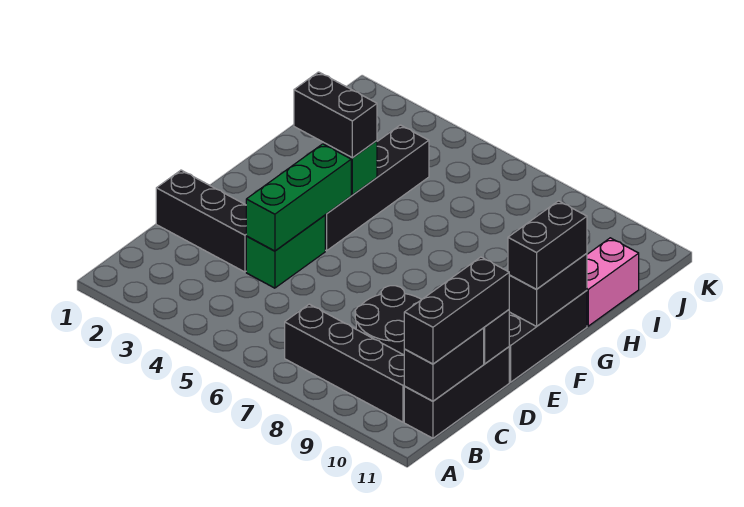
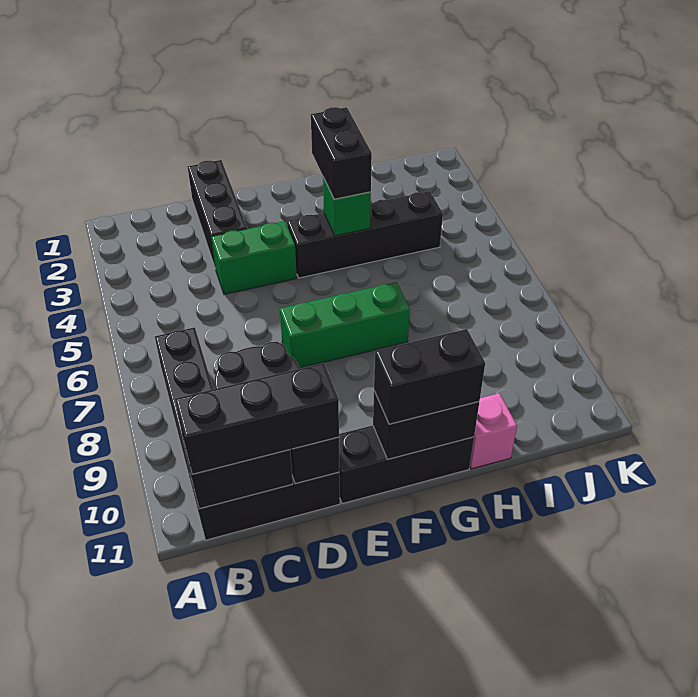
green brick D4:F4 level 2 -> green brick E7:G7 level 1
pink brick H11:I11 level 1 -> pink brick H11 level 1

